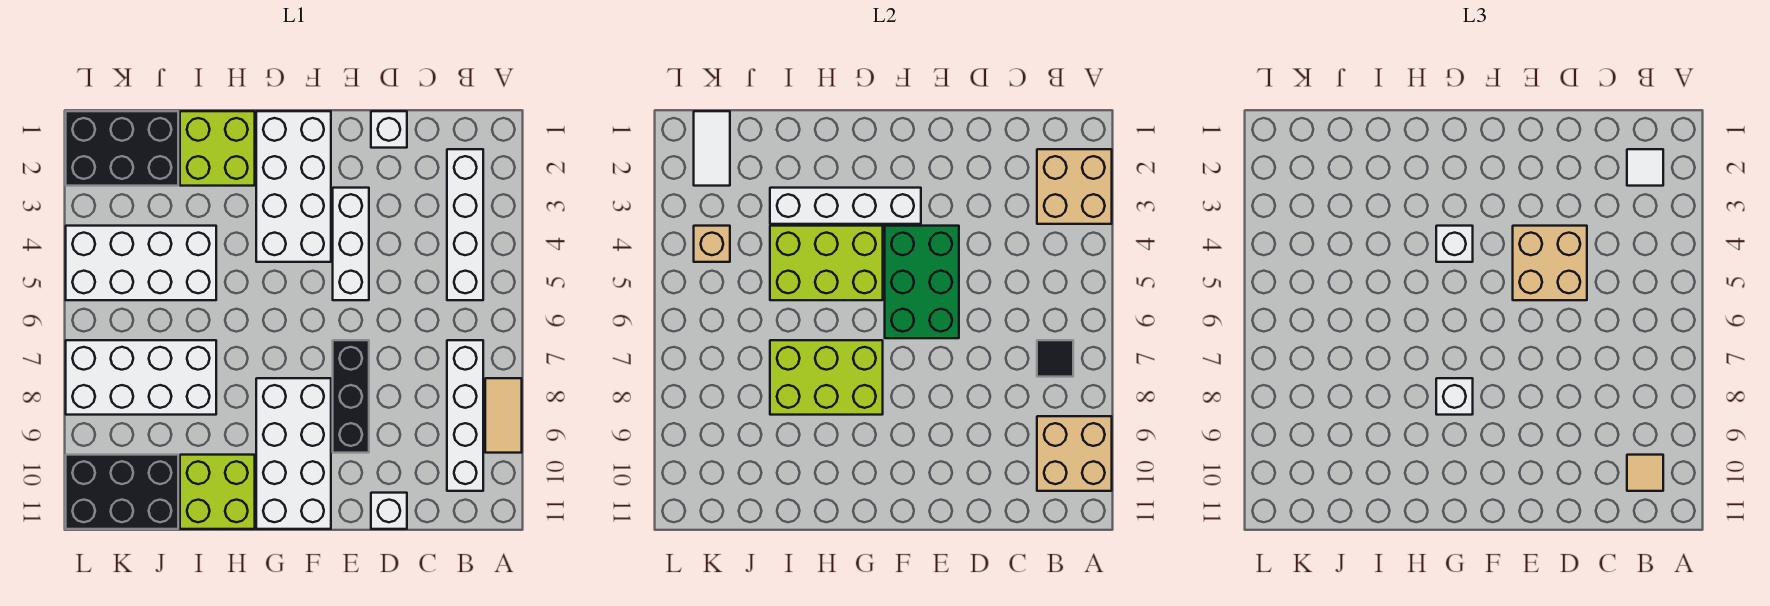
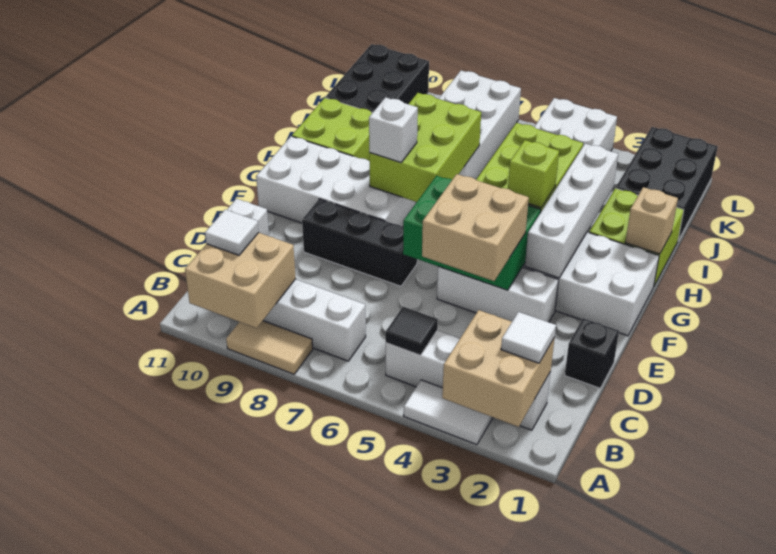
black tile B7 level 2 -> black tile B5 level 2
tan tile B10 level 3 -> white tile B10 level 3
white brick D1 level 1 -> black brick D1 level 1
white brick G4 level 3 -> lime brick G4 level 3
white tile K1:K2 level 2 -> white tile A3:A4 level 1
tan brick K4 level 2 -> tan brick H1 level 2

